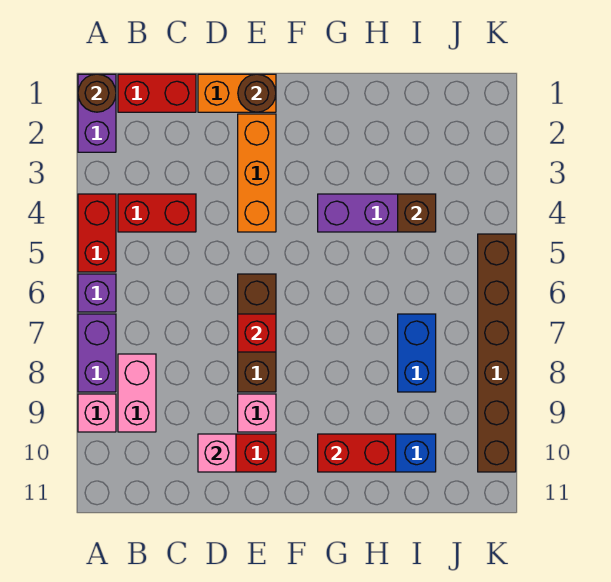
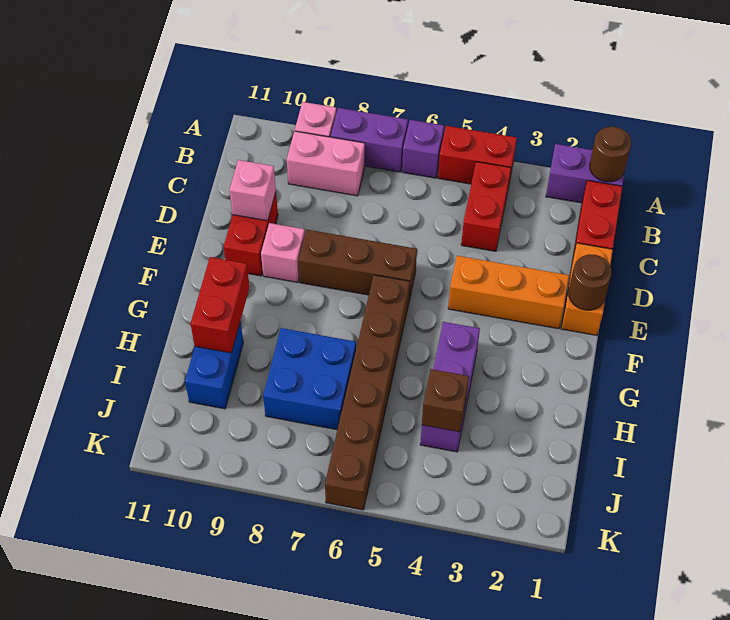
red brick E7 level 2 -> none
blue brick I7:I8 level 1 -> blue brick H7:I8 level 1
brown brick K5:K10 level 1 -> brown brick F6:K6 level 1

